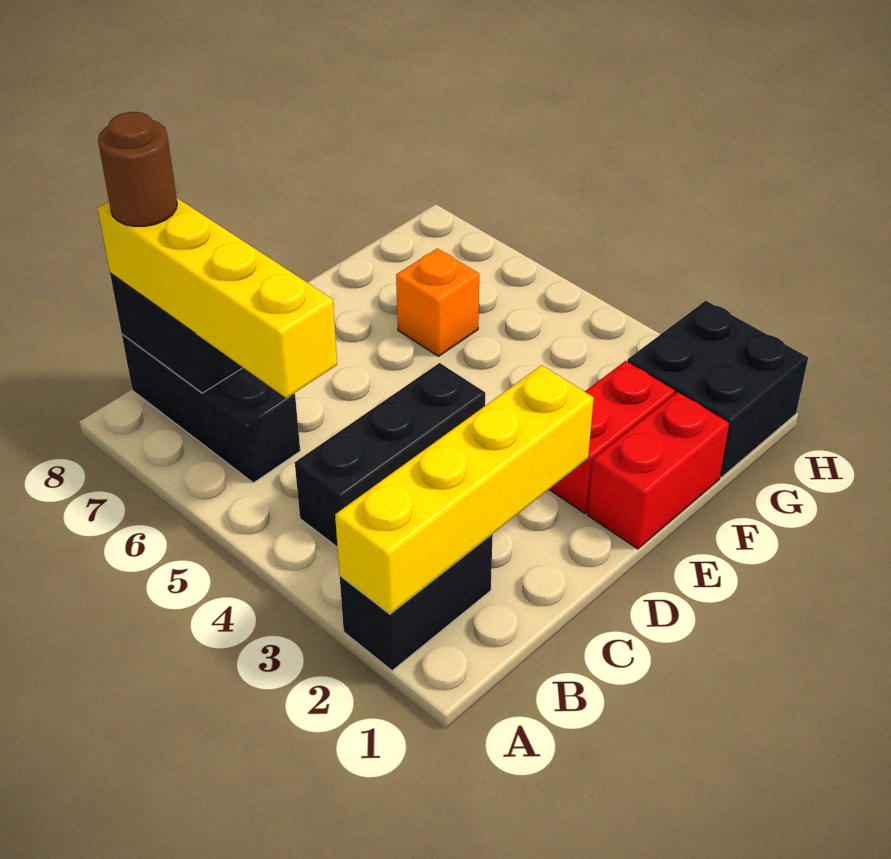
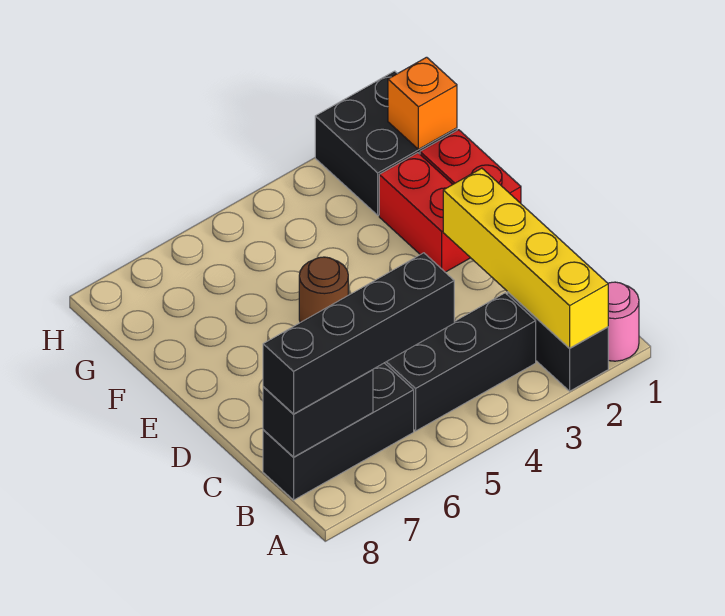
none -> pink round brick A1 level 1
black brick B4:D4 level 1 -> black brick B3:B5 level 1
yellow brick B5:B8 level 3 -> black brick B5:B8 level 3
brown round brick B8 level 4 -> brown round brick E5 level 1
orange brick F6 level 1 -> orange brick G1 level 2

